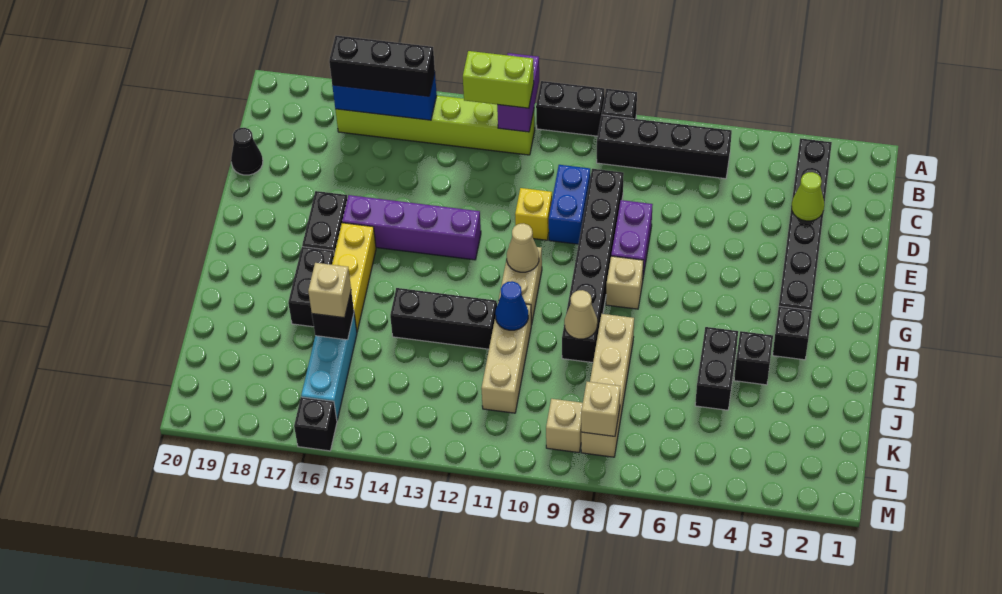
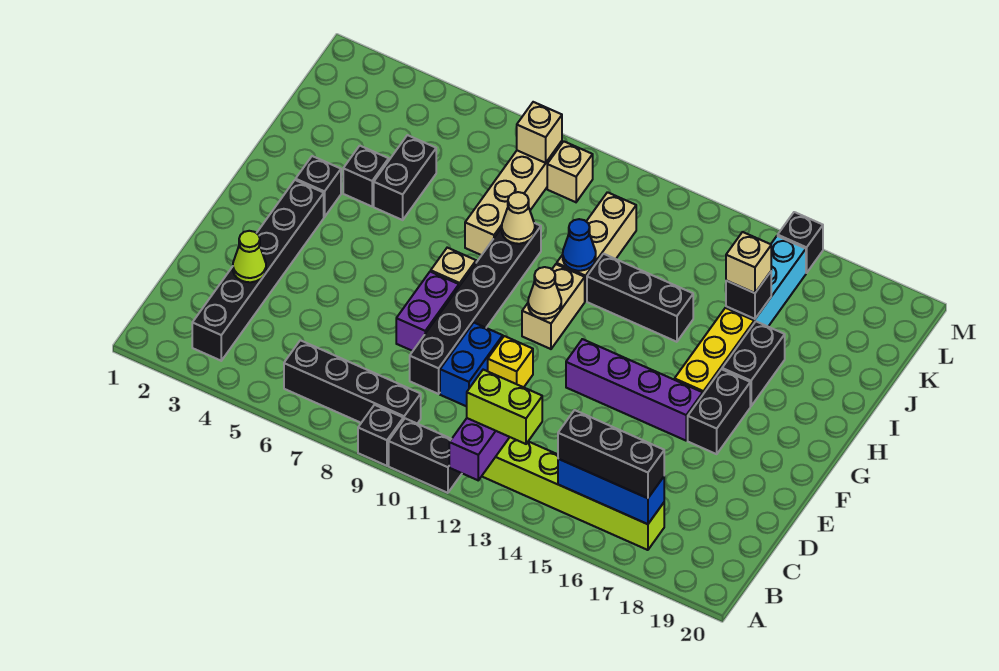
black cone D20 level 1 -> none

